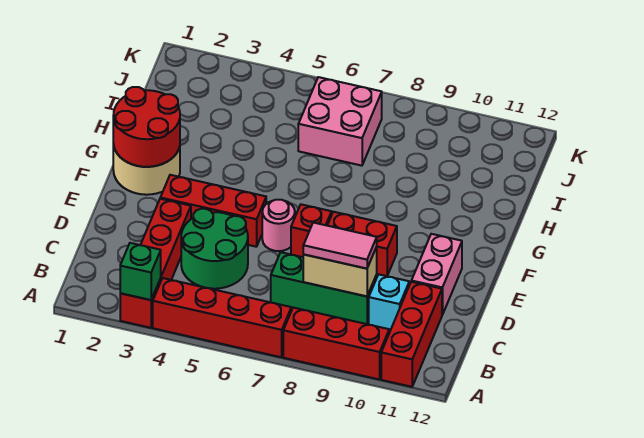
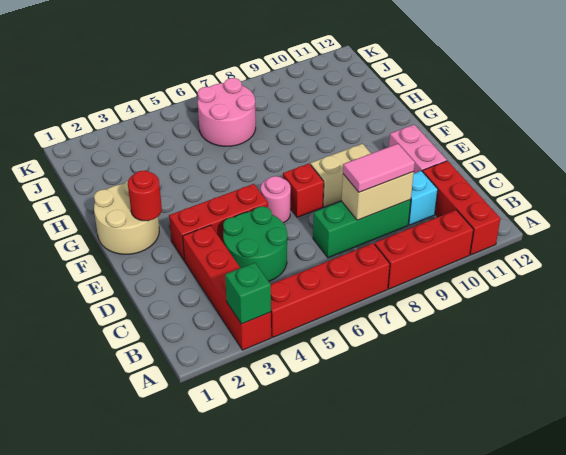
red brick E8:E9 level 1 -> tan brick E8:E9 level 1
red round brick F1:G2 level 2 -> red round brick F2 level 2
pink brick I6:J7 level 1 -> pink round brick I6:J7 level 1

